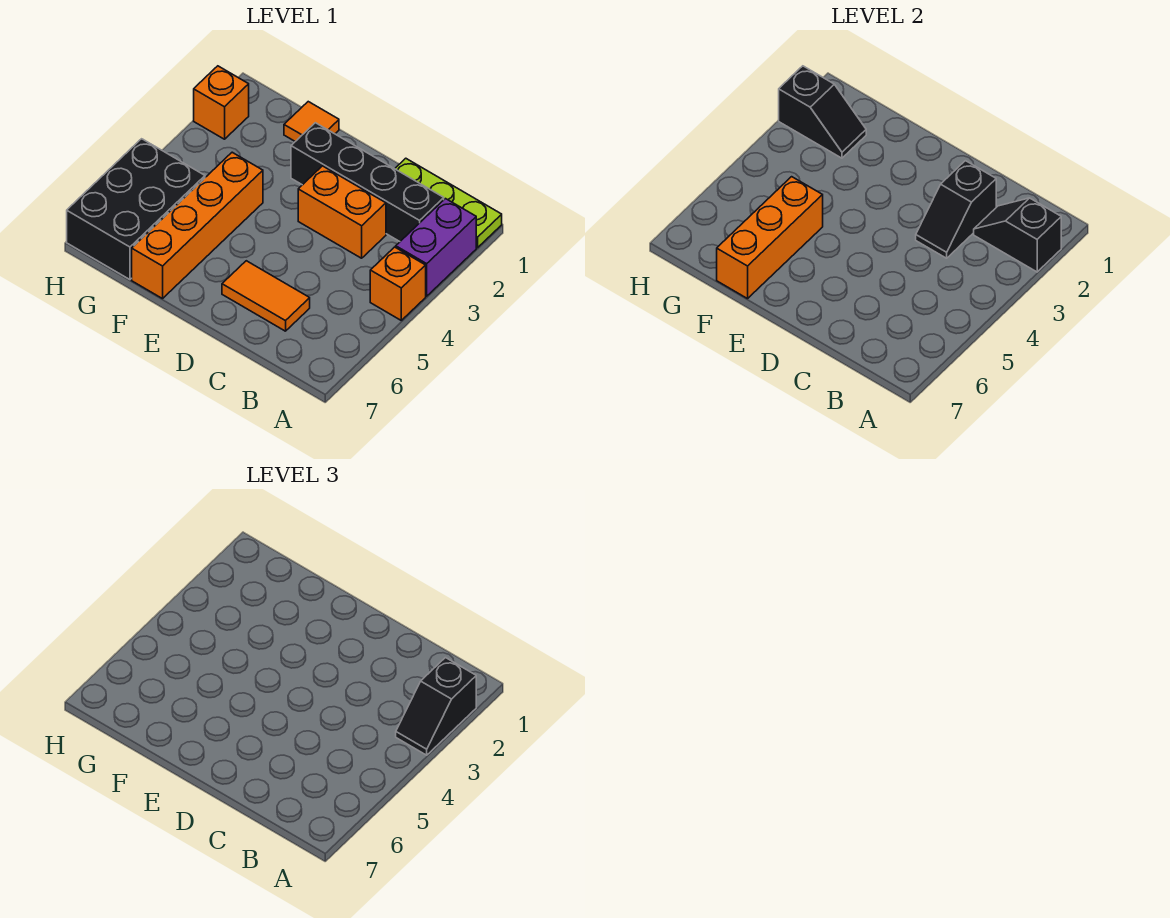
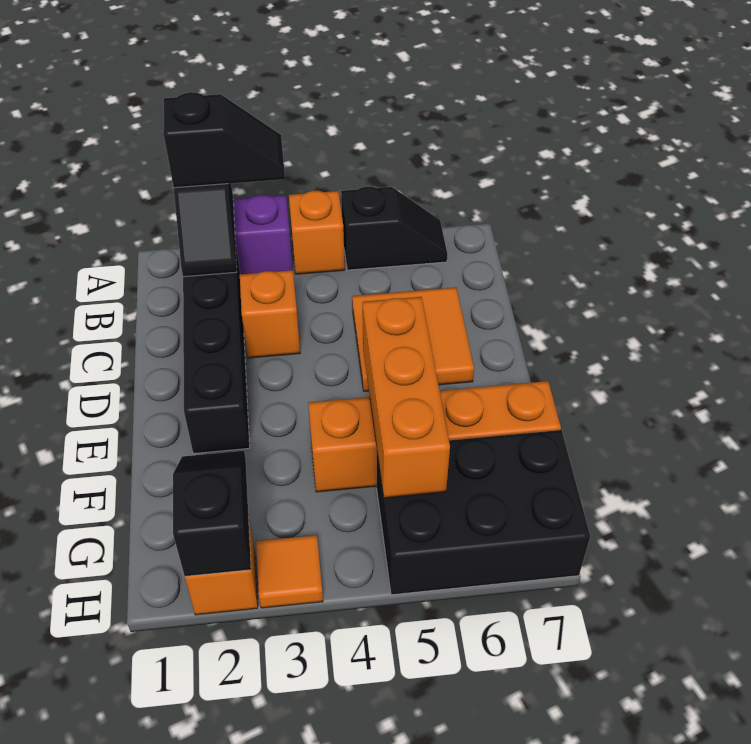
lime plate A1:C1 level 1 -> none
black slope C2:C3 level 2 top 2 -> black slope A5:A6 level 1 top 5
orange brick C3:D3 level 1 -> orange brick C3 level 1
orange tile C6:D6 level 1 -> orange tile C5:D6 level 1
orange tile F1 level 1 -> orange tile H3 level 1
orange brick F5:F7 level 2 -> orange brick E5:G5 level 2

